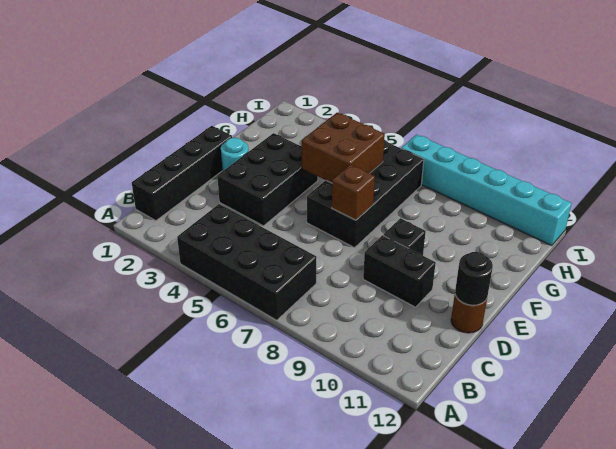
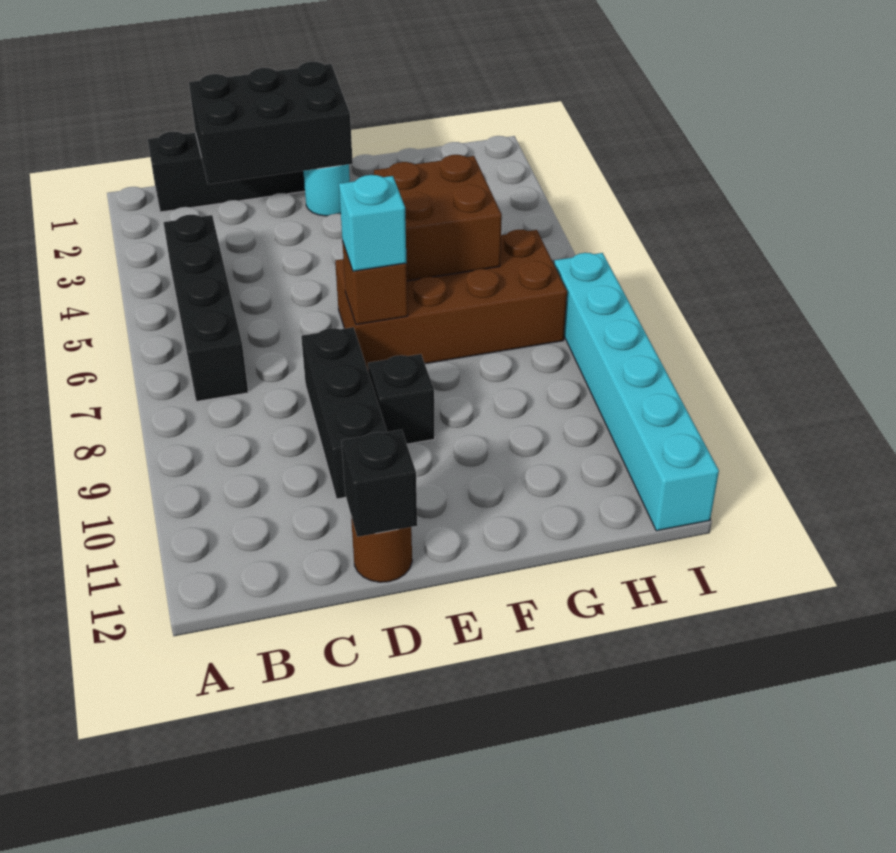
black brick A4:B7 level 1 -> black brick B4:B7 level 1
black brick D3:F4 level 1 -> black brick C1:E2 level 2
black brick D9:D10 level 1 -> black brick D8:D10 level 1
black round brick D12 level 2 -> black brick D12 level 2
black brick E6:H7 level 1 -> brown brick E6:H7 level 1
none -> cyan brick E7 level 3

